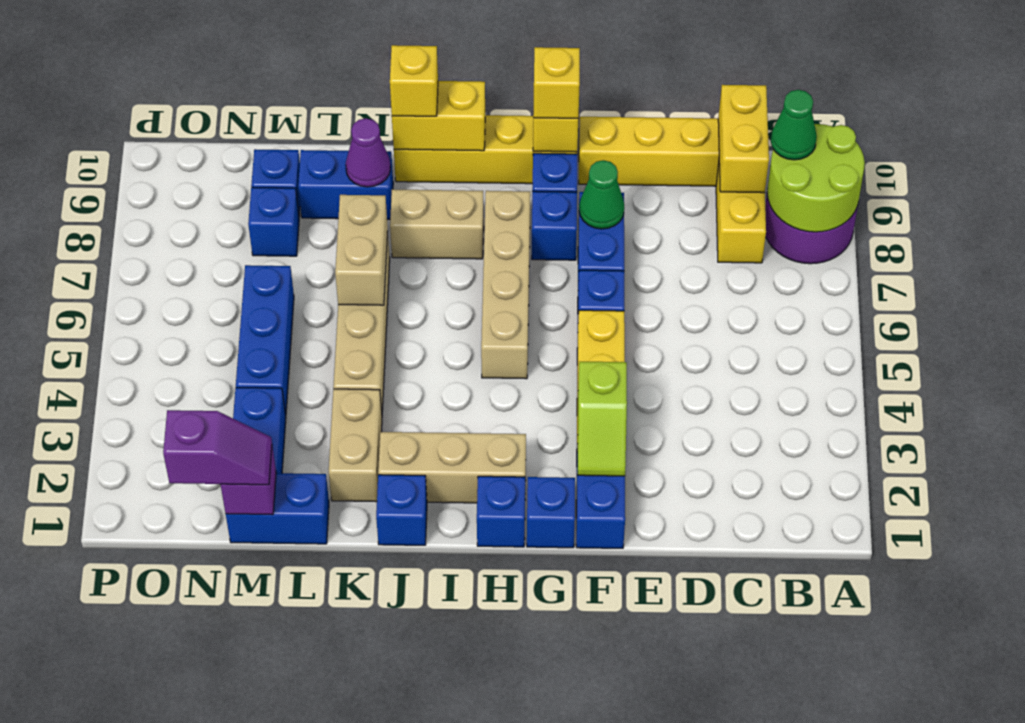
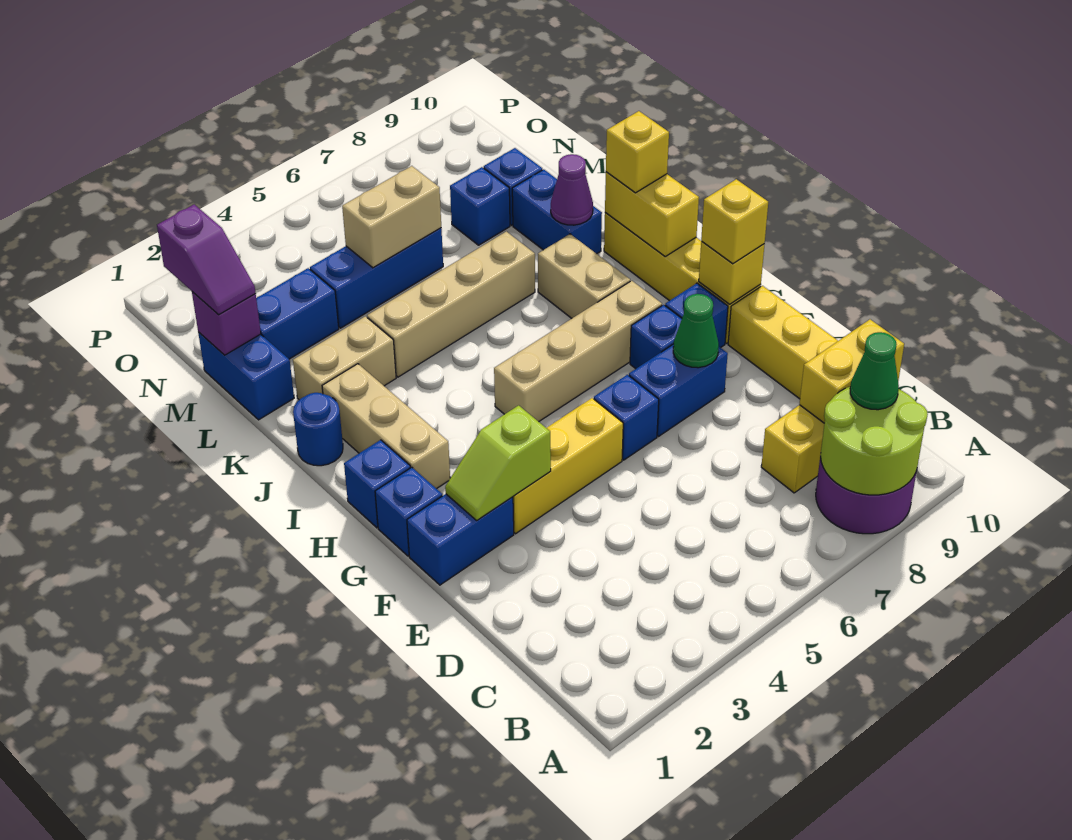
blue brick J1 level 1 -> blue round brick J1 level 1
tan brick K6:K7 level 2 -> tan brick M5:M6 level 2

